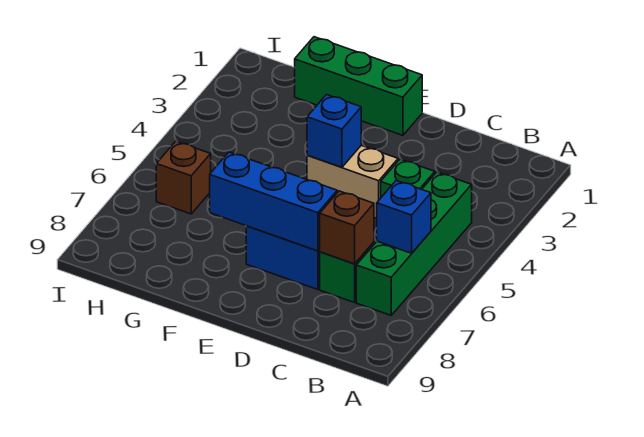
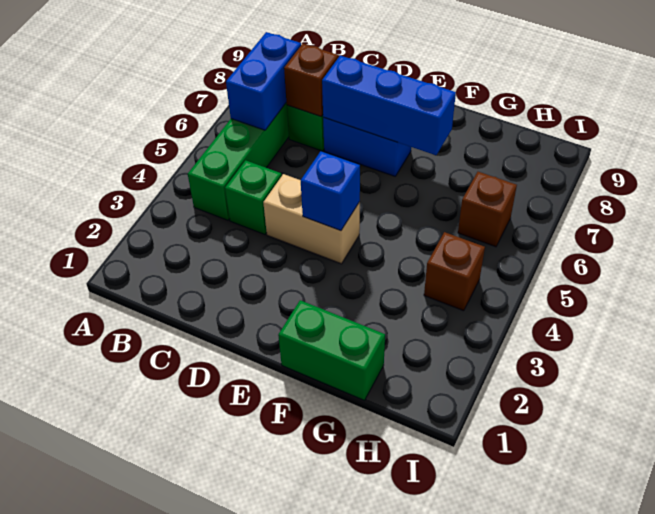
blue brick B6 level 2 -> blue brick B6:B7 level 2
green brick E1:G1 level 1 -> green brick F1:G1 level 1
none -> brown brick H4 level 1

